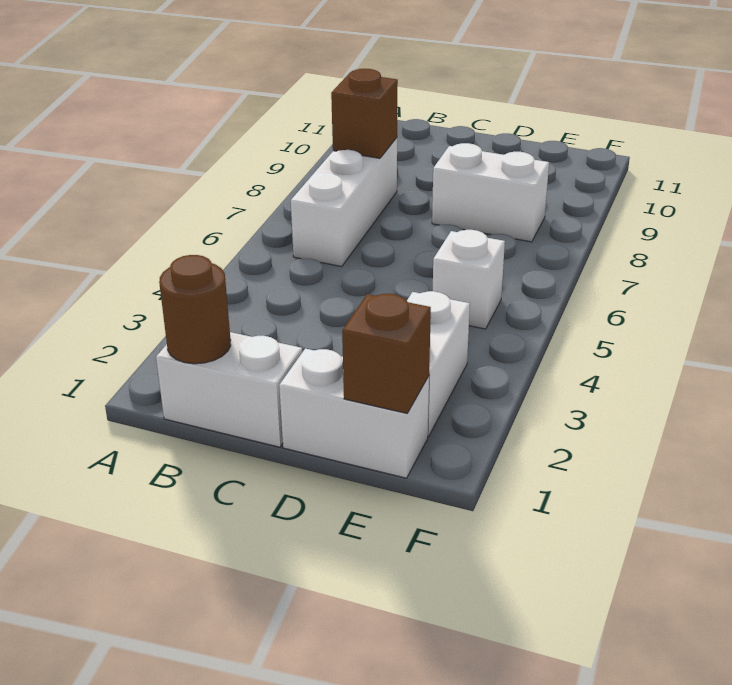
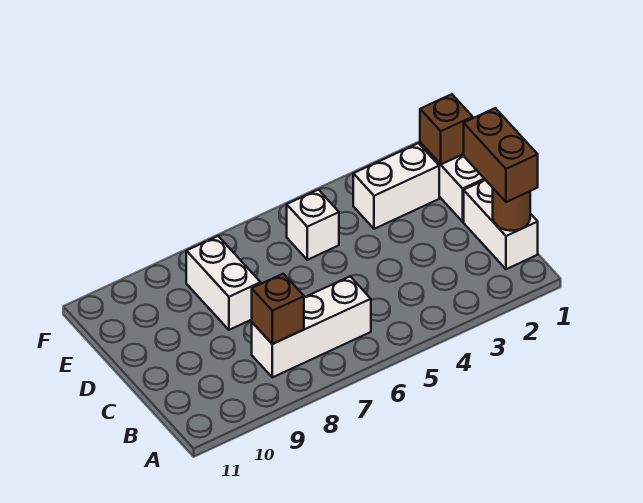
none -> brown brick B1:C1 level 3

